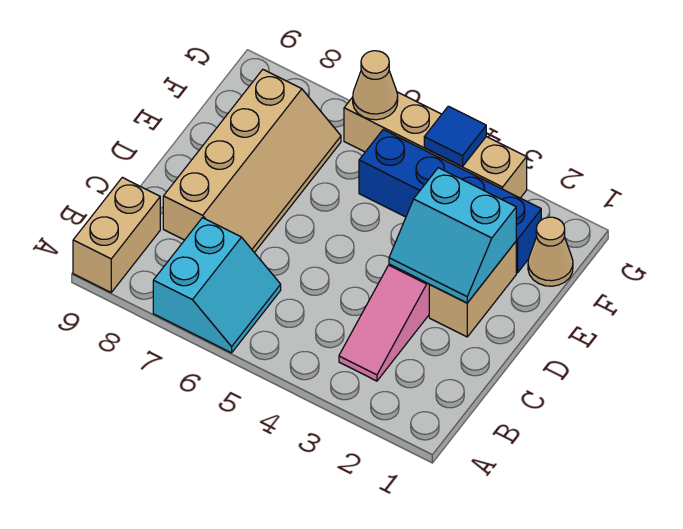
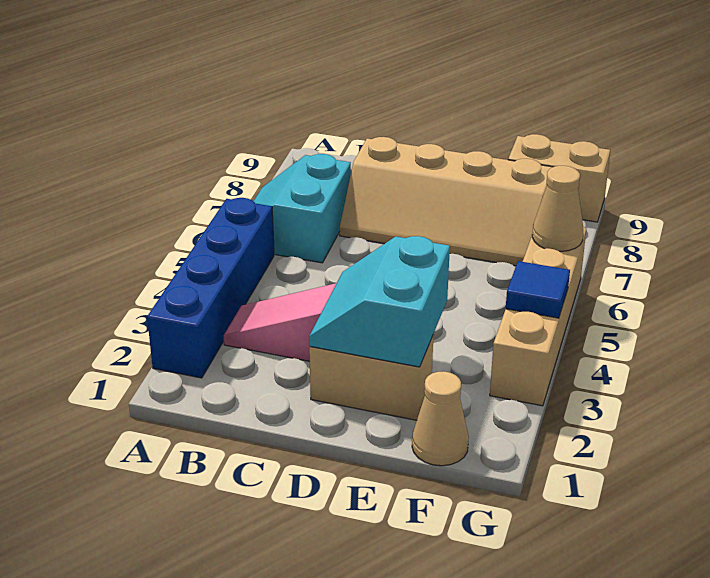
cyan slope A6:B7 level 1 top 7 -> cyan slope A6:B7 level 1 top B
tan brick A9:B9 level 1 -> tan brick F9:G9 level 1
blue brick F2:F5 level 1 -> blue brick A2:A5 level 1

